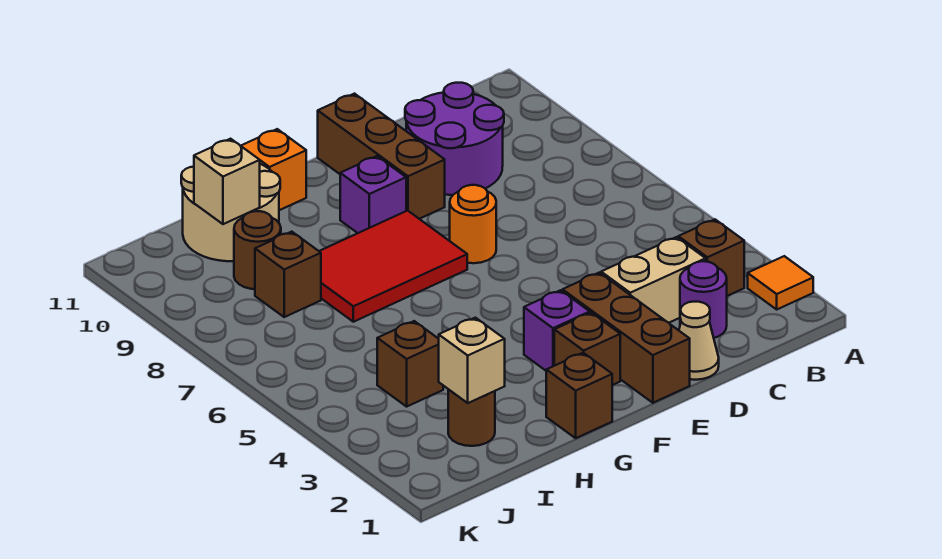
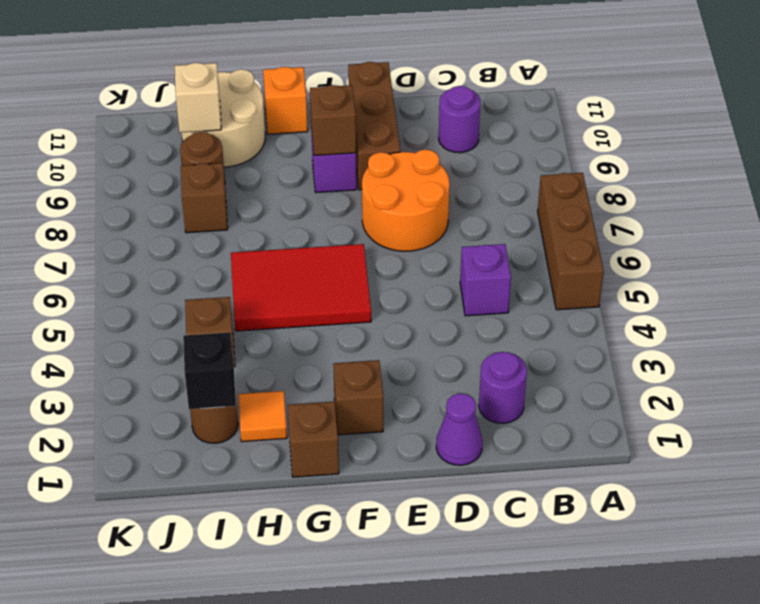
orange tile A2 level 1 -> orange tile H2 level 1
brown brick B3 level 1 -> brown brick F9 level 2
tan brick C3:D3 level 1 -> none
purple round brick C9:D10 level 1 -> purple round brick C10 level 1
tan cone D1 level 1 -> purple cone D1 level 1
brown brick E1:E3 level 1 -> brown brick A5:A7 level 1
orange round brick E7 level 1 -> orange round brick D7:E8 level 1
purple brick F3 level 1 -> purple brick C5 level 1
red tile F7:H8 level 1 -> red tile F5:H6 level 1
tan brick I2 level 2 -> black brick I2 level 2

